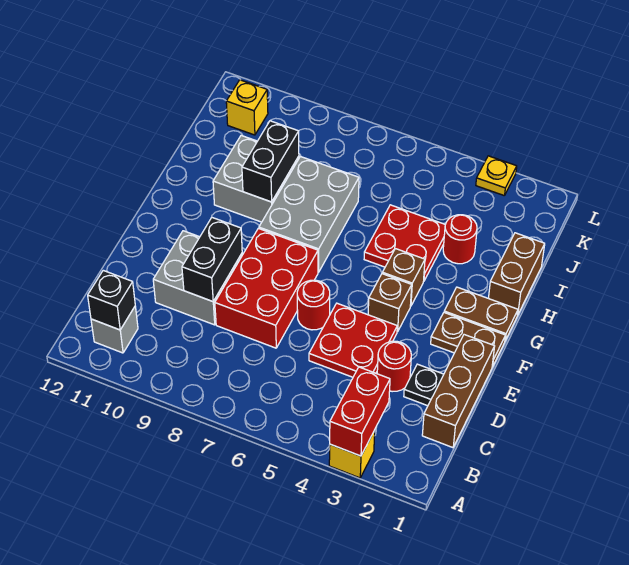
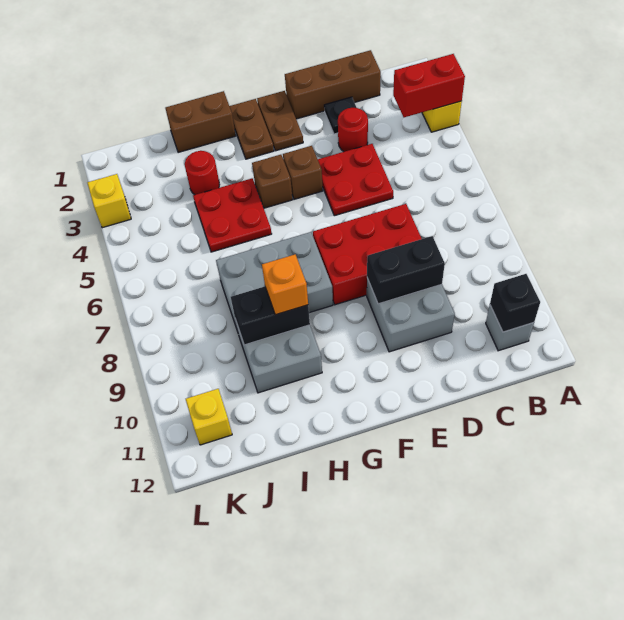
red round brick E6 level 1 -> none
none -> orange brick H9 level 3
yellow plate L3 level 1 -> yellow brick L3 level 1

